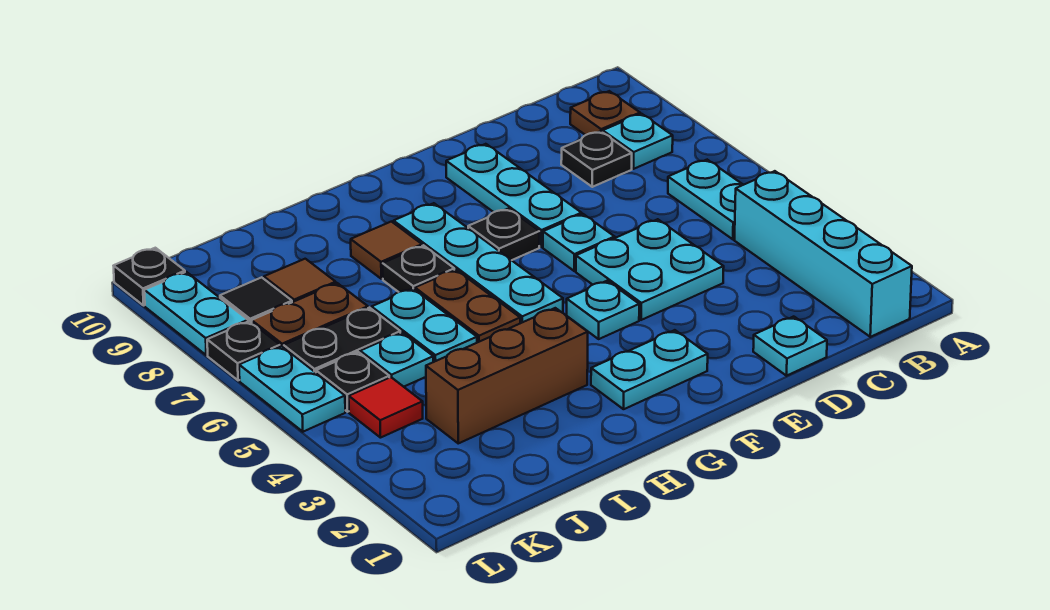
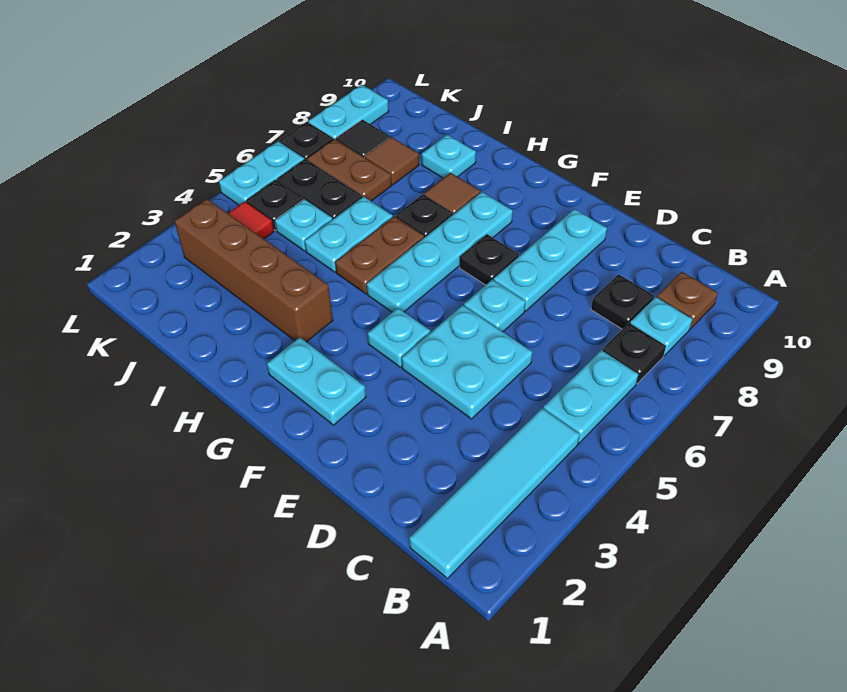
cyan brick B1:B4 level 1 -> cyan tile B1:B4 level 1
cyan plate D1 level 1 -> cyan plate I9 level 1
brown brick H3:J3 level 1 -> brown brick H3:K3 level 1
black plate L10 level 1 -> black plate B7 level 1

